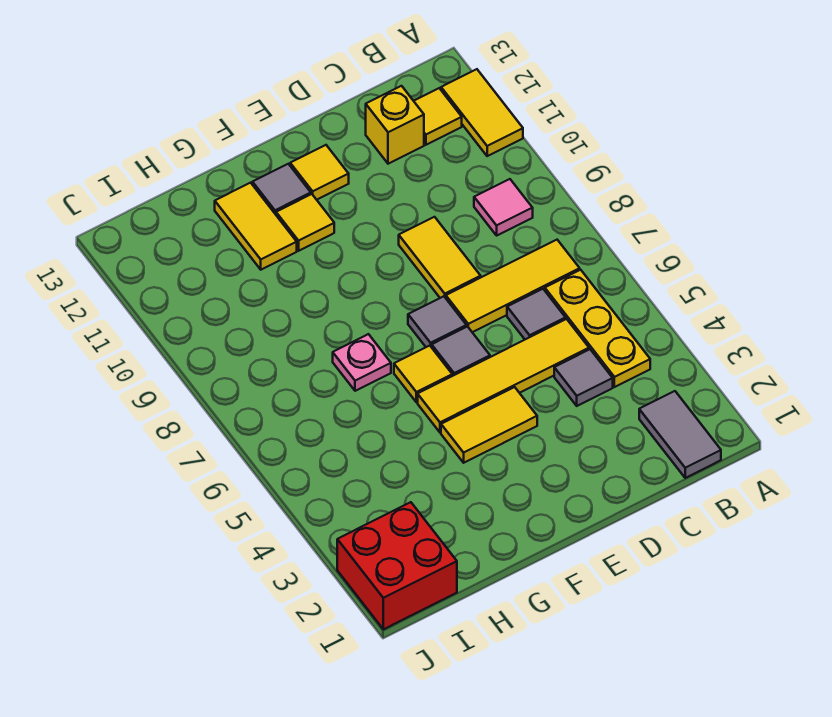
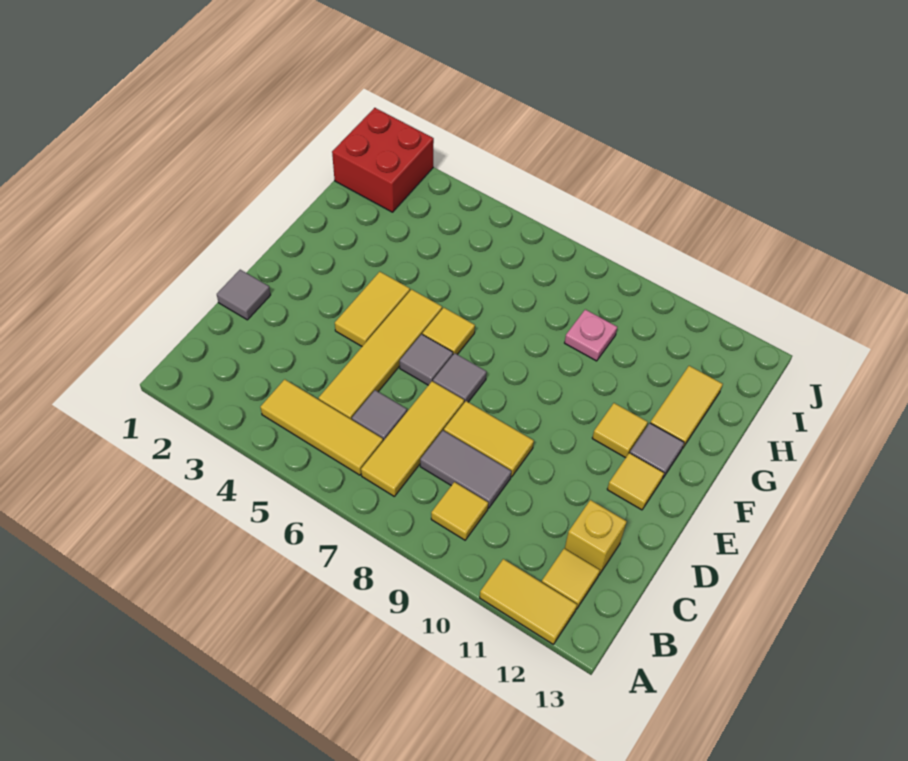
grey tile B1:B2 level 1 -> grey tile C8:C9 level 1
yellow plate B4:B6 level 1 -> yellow tile B4:B6 level 1
pink tile B9 level 1 -> yellow tile B9 level 1
grey tile C4 level 1 -> grey tile D1 level 1
pink plate G7 level 1 -> pink plate H9 level 1
yellow tile G11:G12 level 1 -> yellow tile G12:H12 level 1

